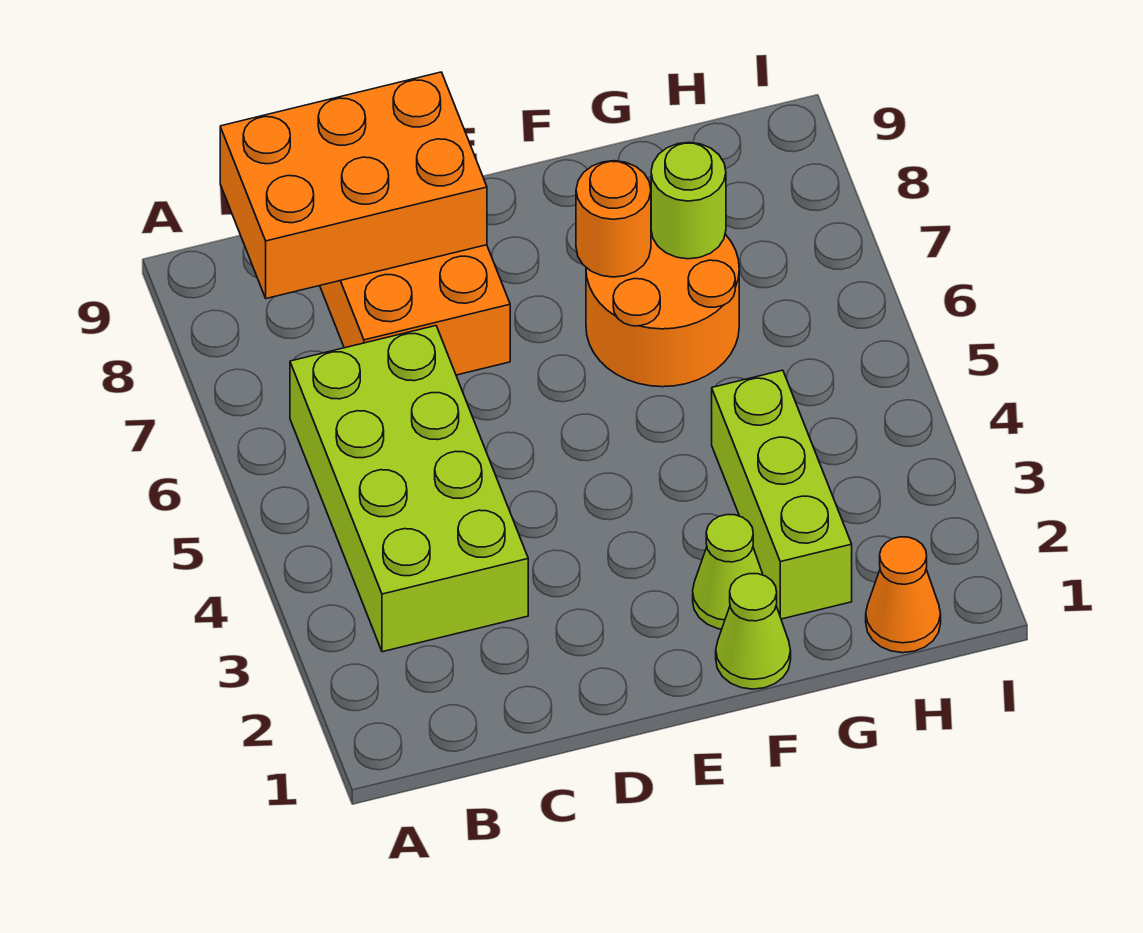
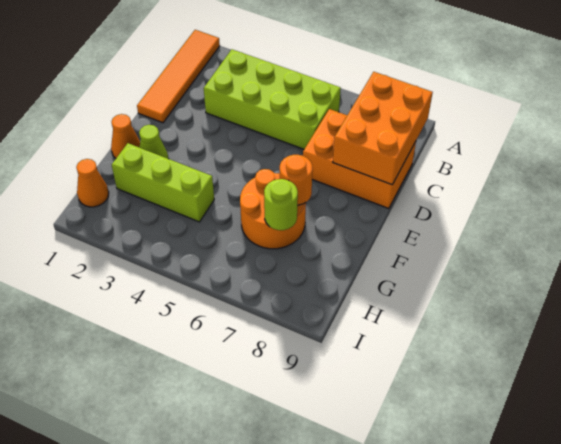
none -> orange tile A1:D1 level 1
lime cone F1 level 1 -> orange cone F1 level 1

